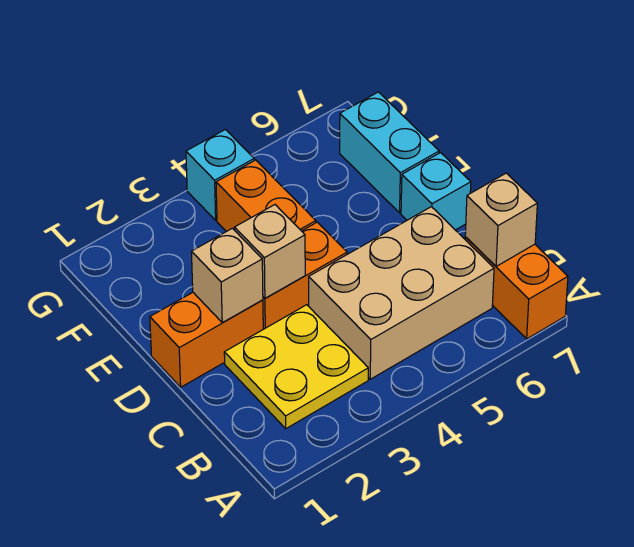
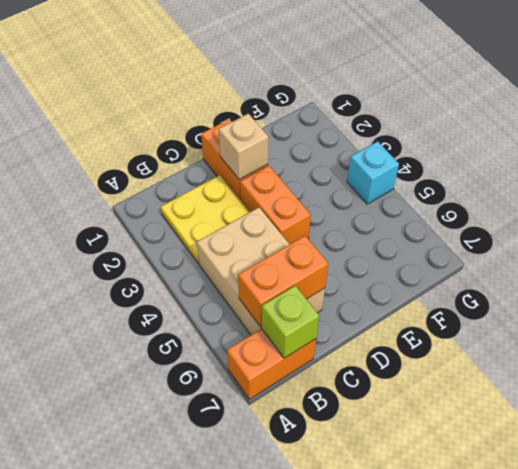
tan brick B7 level 2 -> lime brick B7 level 2
tan brick D3 level 2 -> none
cyan brick D7 level 1 -> none
orange brick E4:F4 level 1 -> orange brick B6:C6 level 2
cyan brick E7:F7 level 1 -> none

